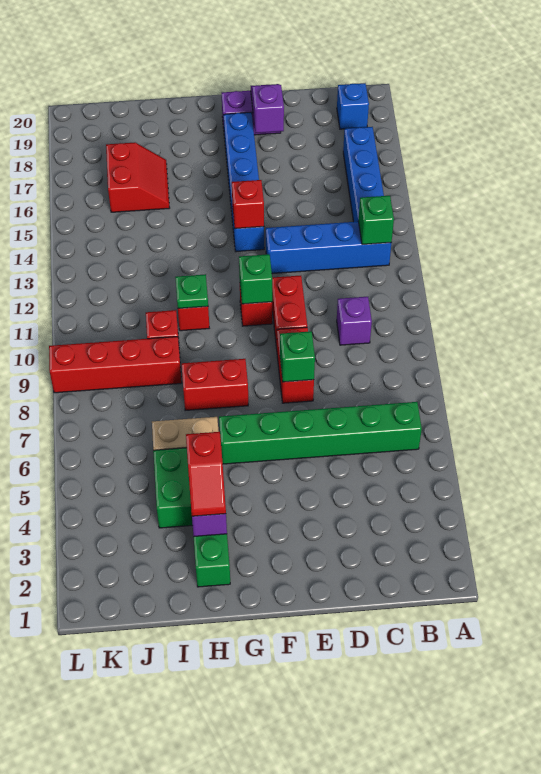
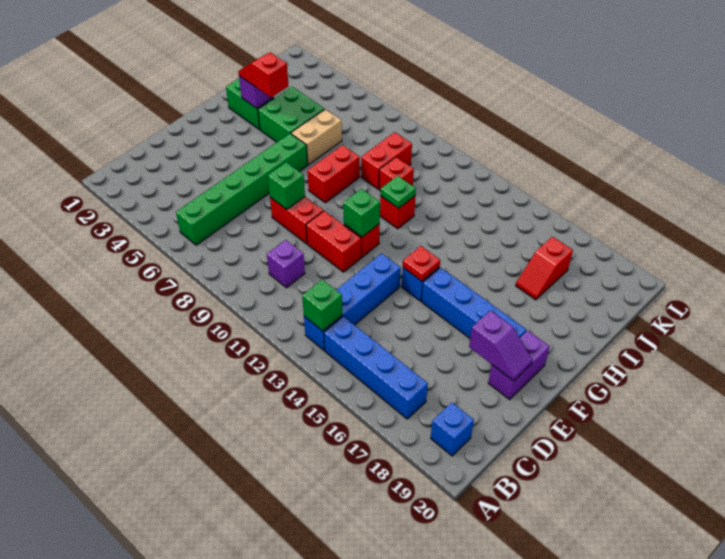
red brick F14 level 2 -> red plate F14 level 2
red brick I9:L9 level 1 -> red brick I9:J9 level 1
red slope I16:J17 level 1 top J -> red slope I17:J17 level 1 top J

